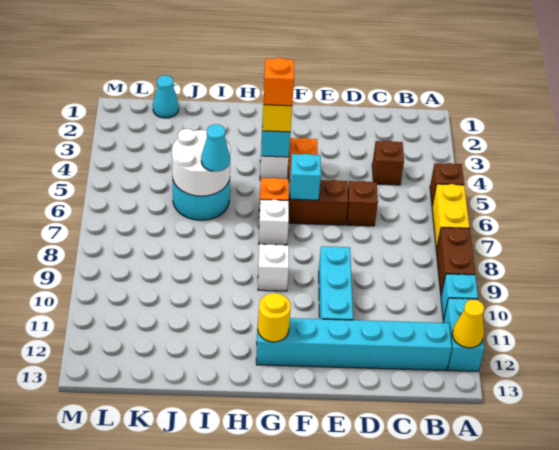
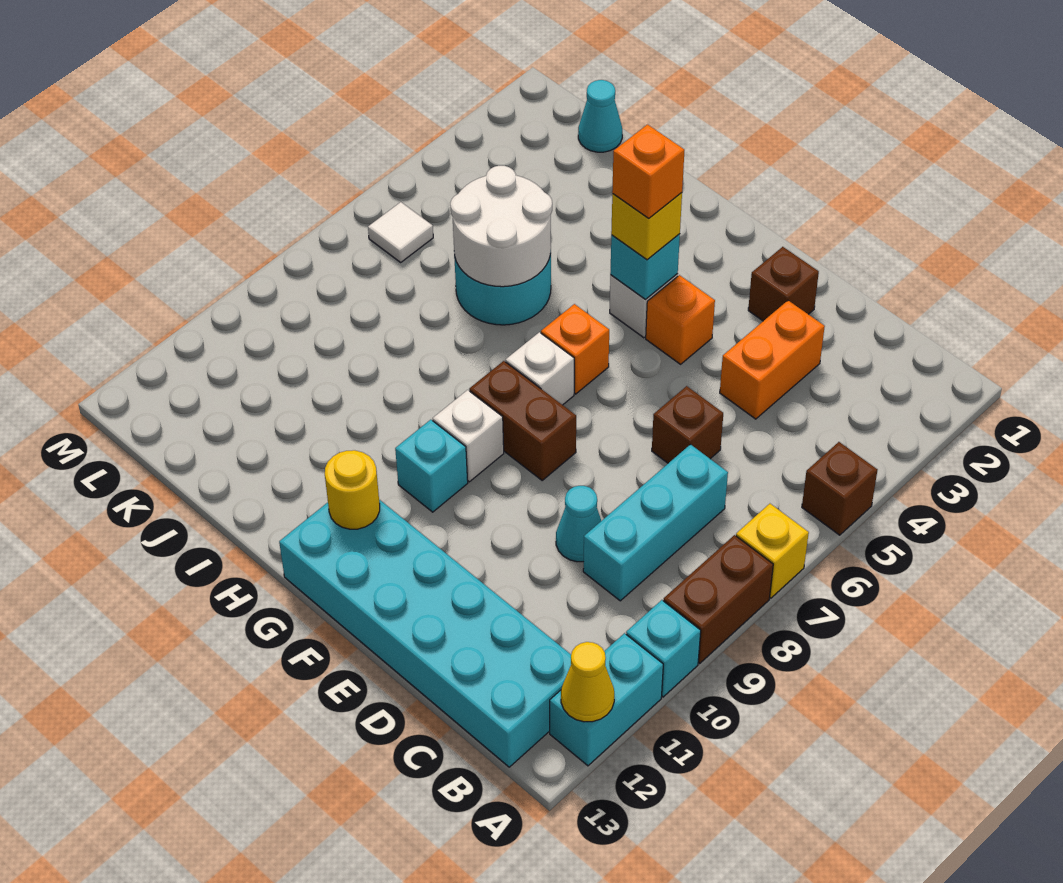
yellow brick A6:A7 level 1 -> yellow brick A7 level 1
cyan brick B12:G12 level 1 -> cyan brick B12:G13 level 1
brown brick C4 level 1 -> brown brick E2 level 1
none -> orange brick D3:D4 level 1
brown brick E6:F6 level 1 -> brown brick F8:G8 level 1
cyan brick E9:E11 level 1 -> cyan brick C7:C9 level 1
cyan brick F6 level 2 -> cyan brick G10 level 1
cyan cone I6 level 3 -> cyan cone D9 level 1
none -> white tile L6 level 1

